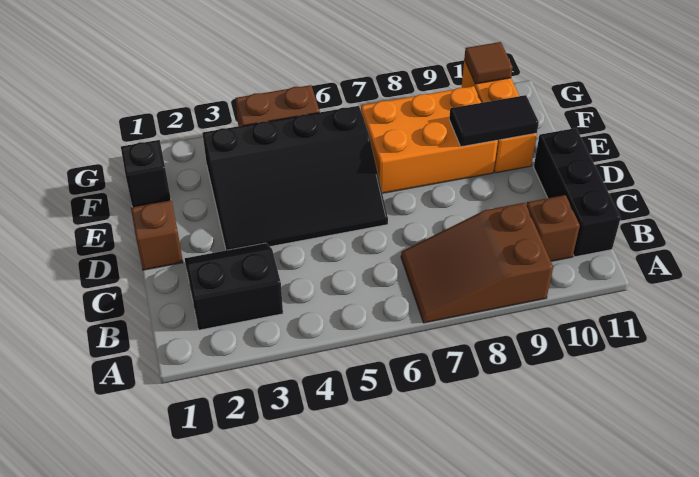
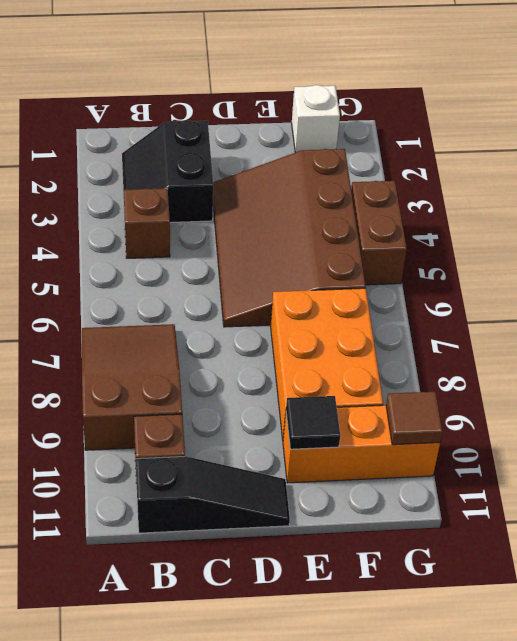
black slope B2:C3 level 1 top B -> black slope B2:C3 level 1 top C
black brick B11:D11 level 1 -> black slope B11:D11 level 1 top B
brown brick D1 level 1 -> brown brick B4 level 1
black slope D3:F6 level 1 top F -> brown slope D3:F6 level 1 top F
black tile E9:E10 level 2 -> black tile E10 level 2
black brick F1 level 1 -> white brick F1 level 1

